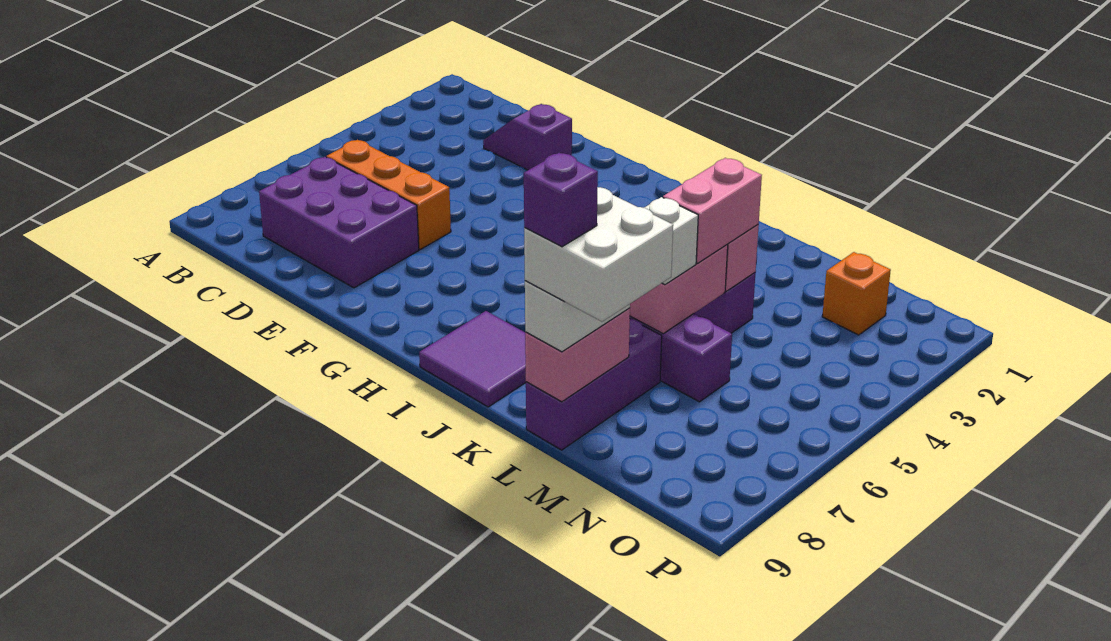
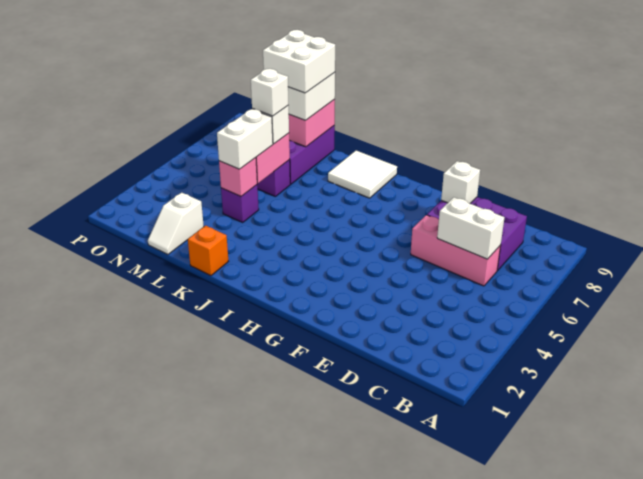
orange brick C6:E6 level 1 -> pink brick C6:E6 level 1
none -> white brick C6:D6 level 2
purple slope D2:E2 level 1 top E -> none
none -> white brick E8 level 2
purple tile I8:J9 level 1 -> white tile I8:J9 level 1
pink brick L4:L5 level 3 -> white brick L4:L5 level 3
none -> white brick L6 level 4
purple brick L9 level 5 -> none
none -> white slope M1:M2 level 1 top 2
orange brick N2 level 1 -> orange brick K1 level 1

